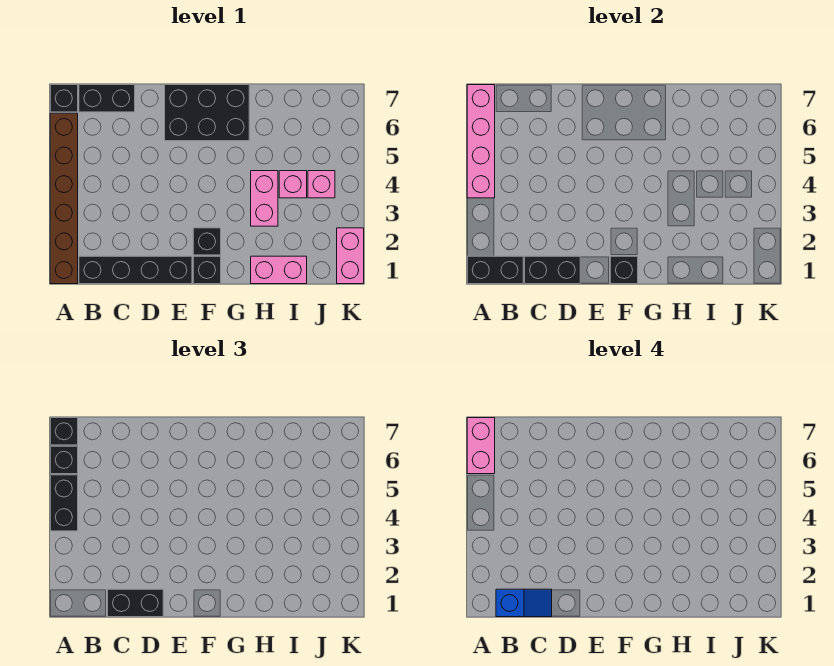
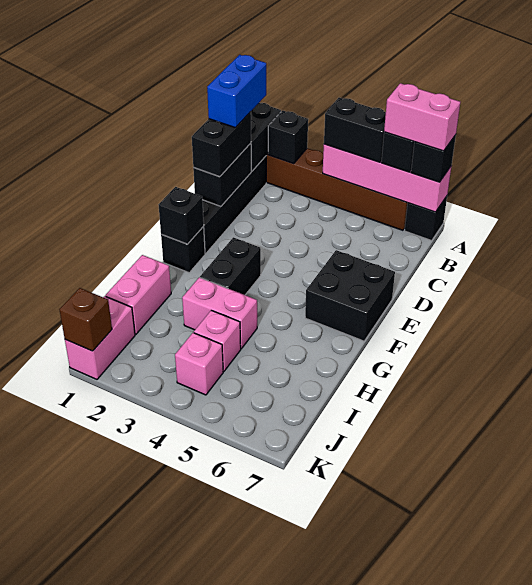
blue slope B1:C1 level 4 top B -> blue brick B1:C1 level 4
black brick B7:C7 level 1 -> black brick F3:G3 level 1
black brick E6:G7 level 1 -> black brick E6:F7 level 1
black brick F2 level 1 -> black brick A2 level 2
pink brick K1:K2 level 1 -> pink brick J1:K1 level 1
none -> brown brick K1 level 2

